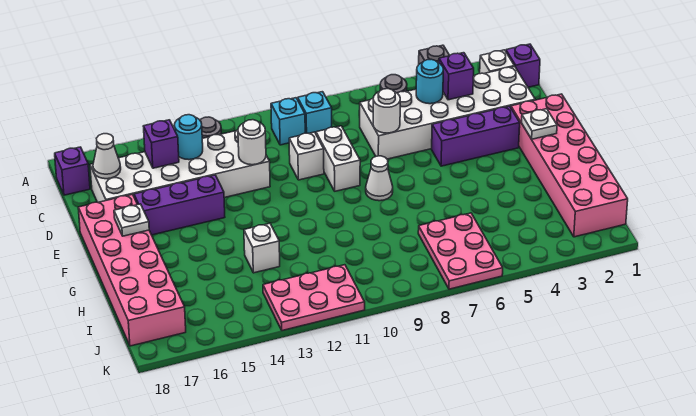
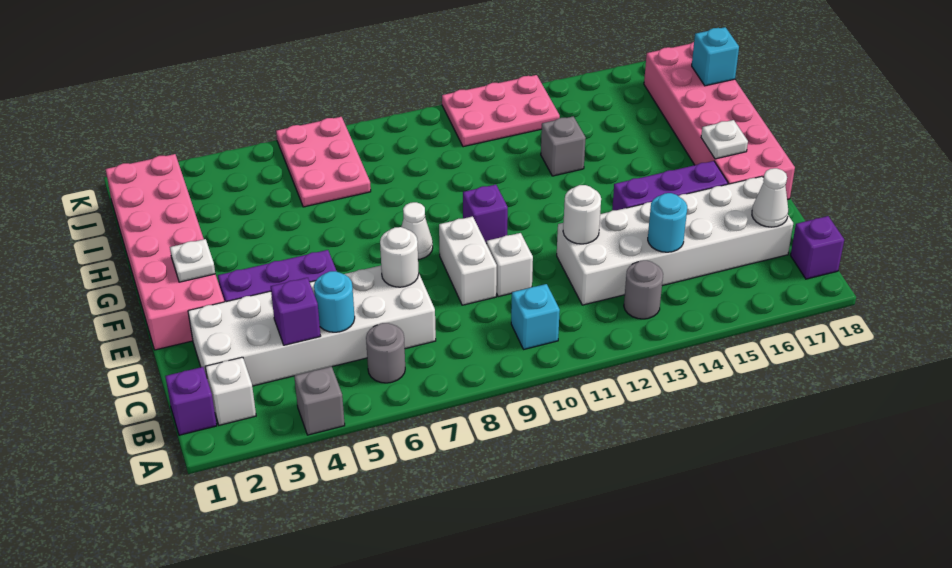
cyan brick B9 level 1 -> cyan brick I18 level 2
purple brick C15 level 2 -> purple brick F10 level 1
white brick H13 level 1 -> grey brick H13 level 1

